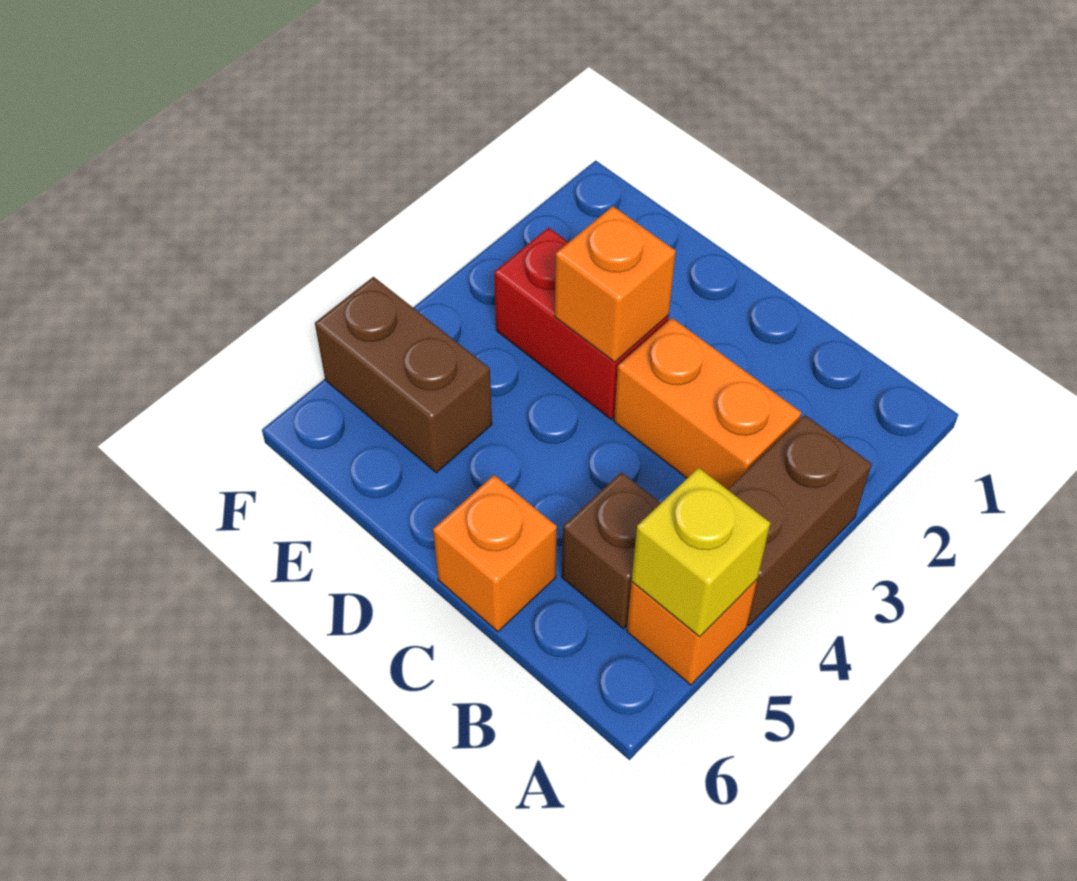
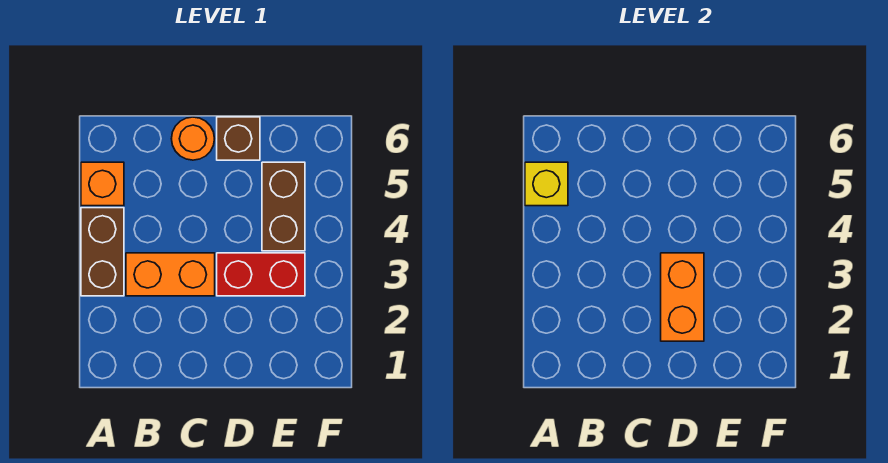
brown brick B5 level 1 -> brown brick D6 level 1
orange brick C6 level 1 -> orange round brick C6 level 1
orange brick D3 level 2 -> orange brick D2:D3 level 2
brown brick E5:F5 level 1 -> brown brick E4:E5 level 1

